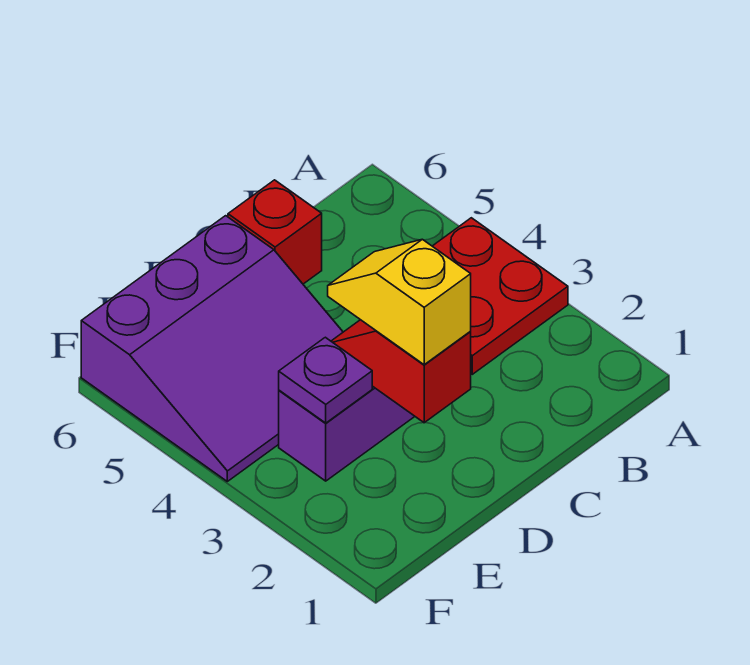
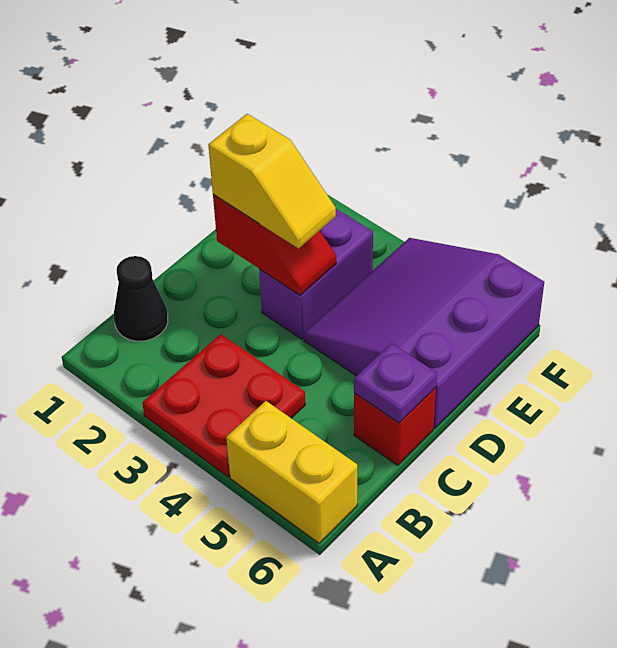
none -> yellow brick A5:A6 level 1
none -> black cone B1 level 1
purple plate E3 level 2 -> purple plate C6 level 2

